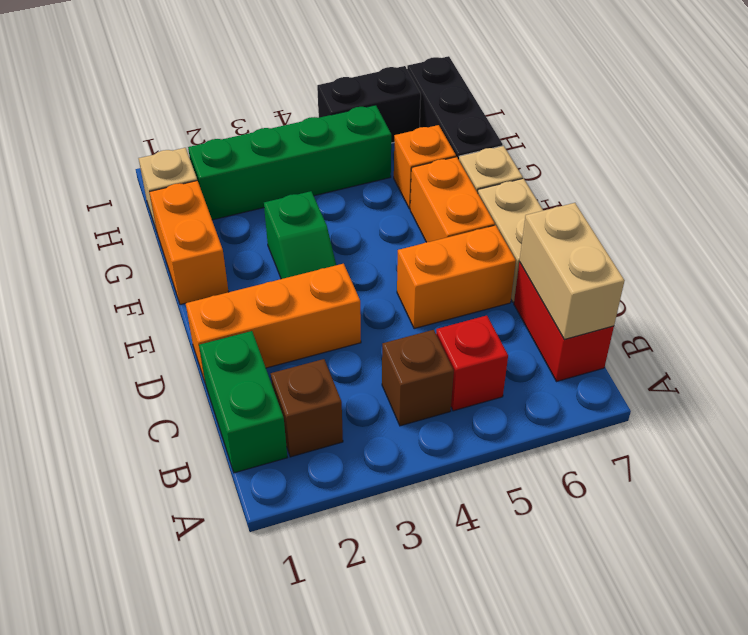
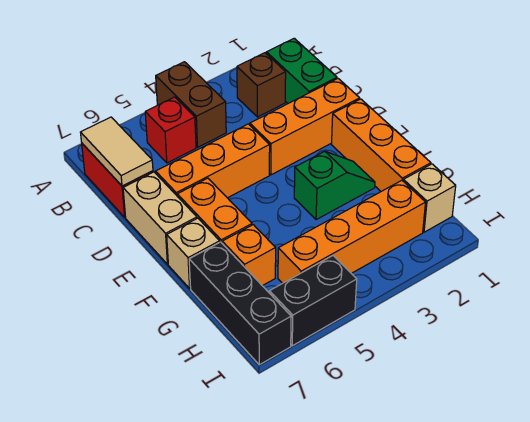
brown brick B4 level 1 -> brown brick A4:B4 level 1
tan brick B7:C7 level 2 -> tan tile B7:C7 level 2
orange brick D5:D6 level 1 -> orange brick D4:D6 level 1
green slope E3:F3 level 1 top F -> green slope F2:F3 level 1 top 3
orange brick F1:G1 level 1 -> orange brick E1:G1 level 1
green brick H2:H5 level 1 -> orange brick H2:H5 level 1

